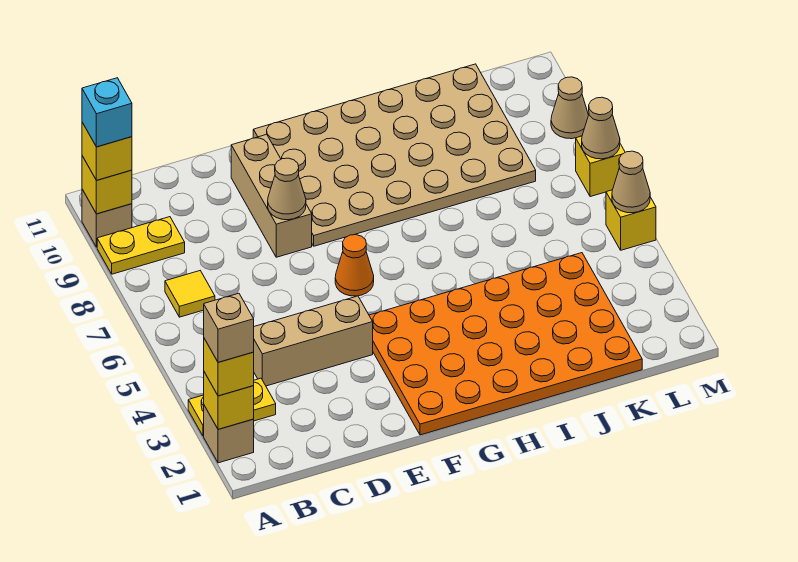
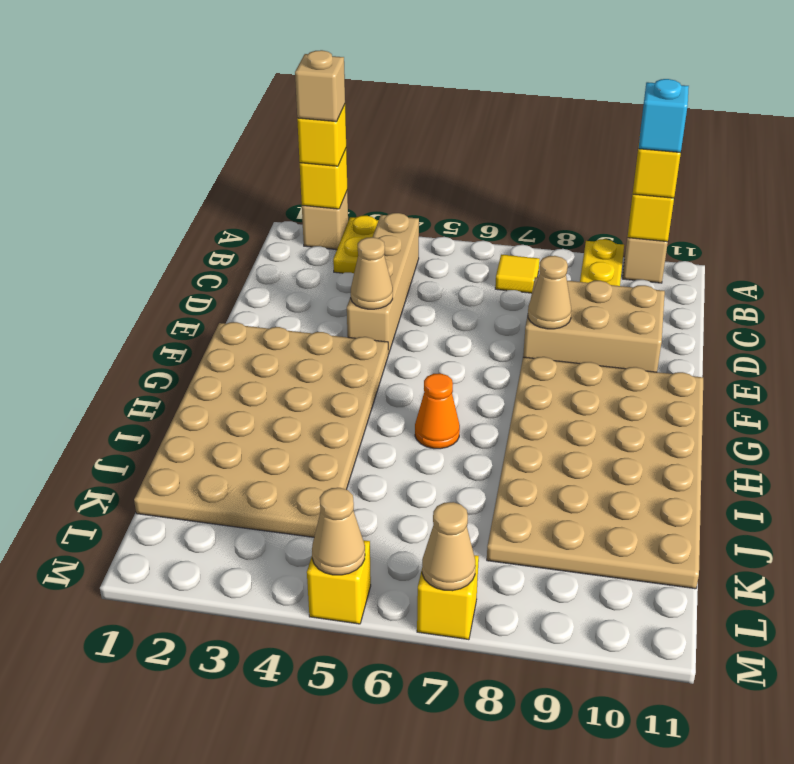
tan brick C4:E4 level 1 -> tan brick B4:E4 level 1
tan brick E8:E10 level 1 -> tan brick D8:E10 level 1
orange plate F1:K4 level 1 -> tan plate F1:K4 level 1
orange cone F6 level 1 -> orange cone H6 level 1
tan cone M9 level 1 -> tan cone E4 level 2

